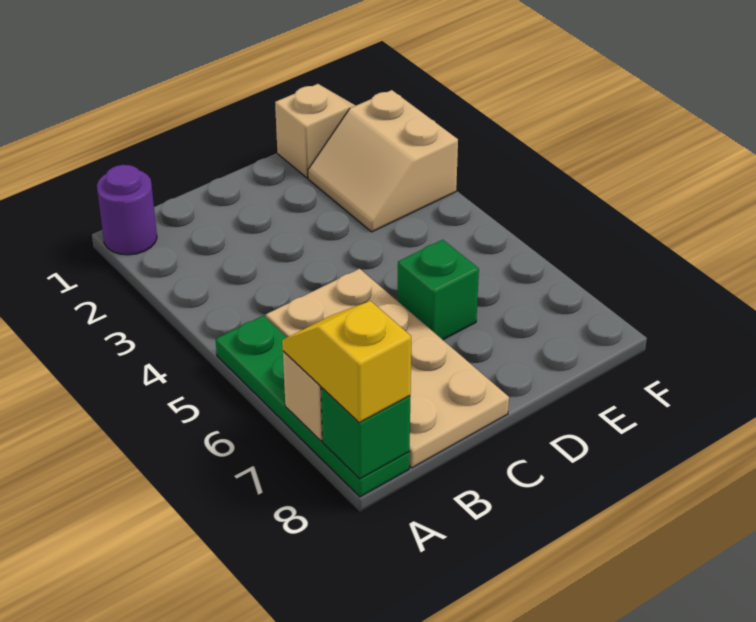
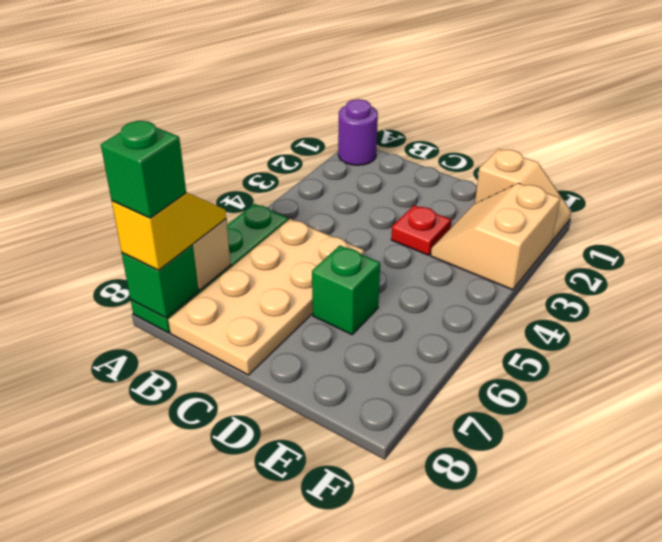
none -> green brick A8 level 4
none -> red plate D3 level 1

